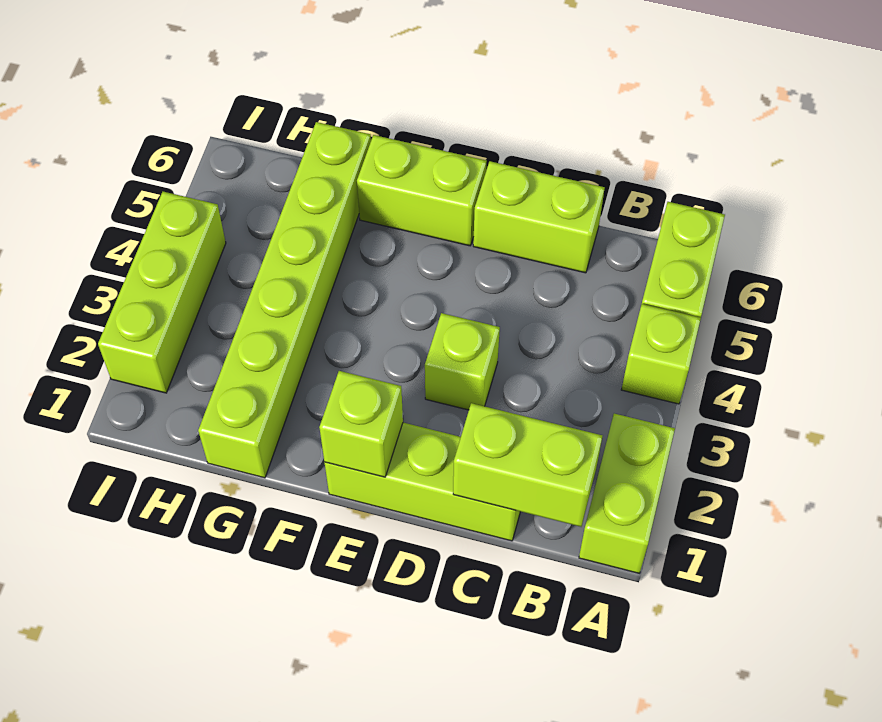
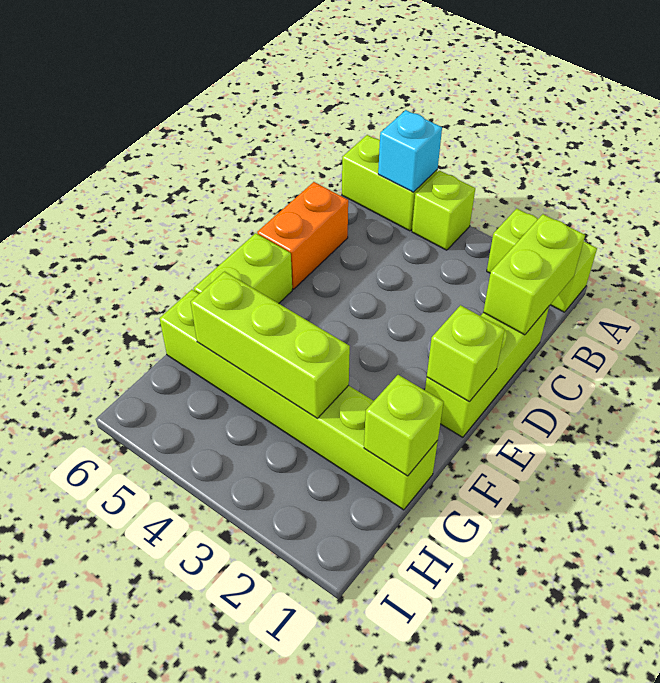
none -> cyan brick A5 level 2
lime brick C6:D6 level 1 -> orange brick C6:D6 level 1
lime brick D3 level 1 -> lime brick G1 level 2
lime brick I2:I4 level 1 -> lime brick G3:G5 level 2

